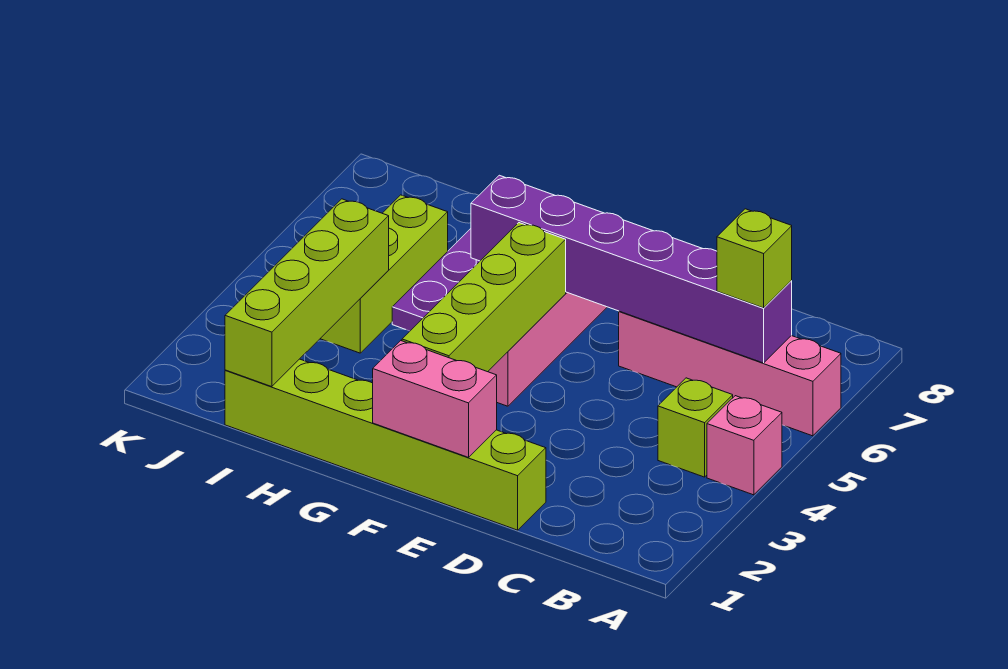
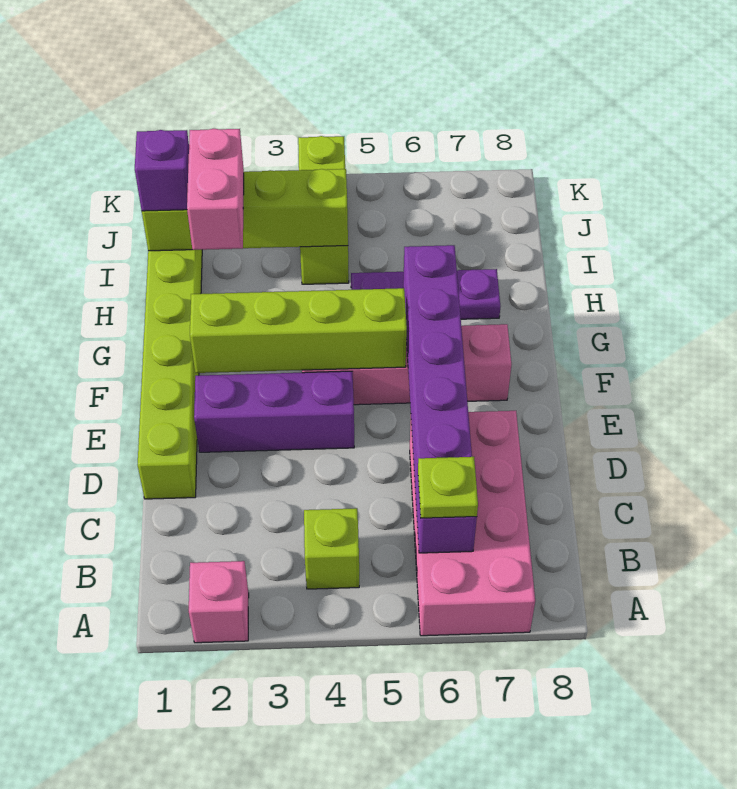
pink brick A4 level 1 -> pink brick A2 level 1
pink brick A6:D6 level 1 -> pink brick A6:D7 level 1
lime brick B6 level 3 -> lime plate B6 level 3
pink brick E1:F1 level 2 -> pink brick H2:I2 level 3
none -> purple brick E2:E4 level 1
none -> purple brick I1 level 3
lime brick I4:I6 level 1 -> lime brick I4:K4 level 1

